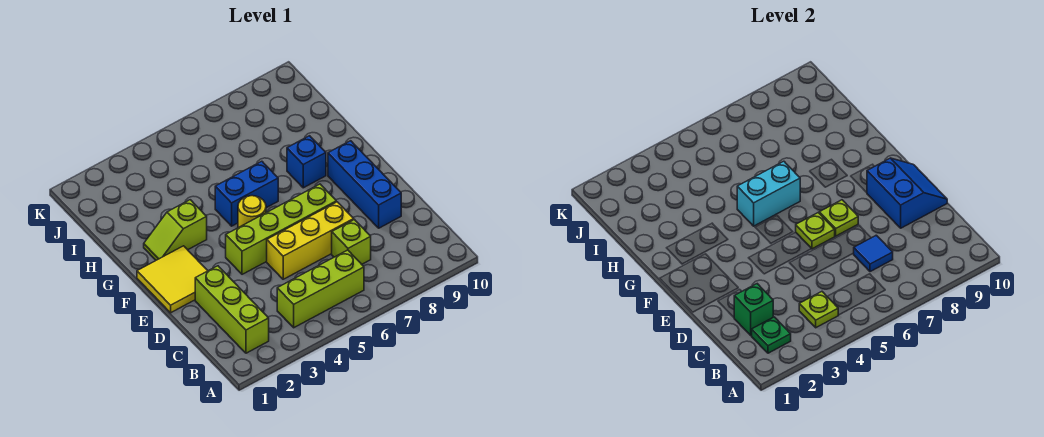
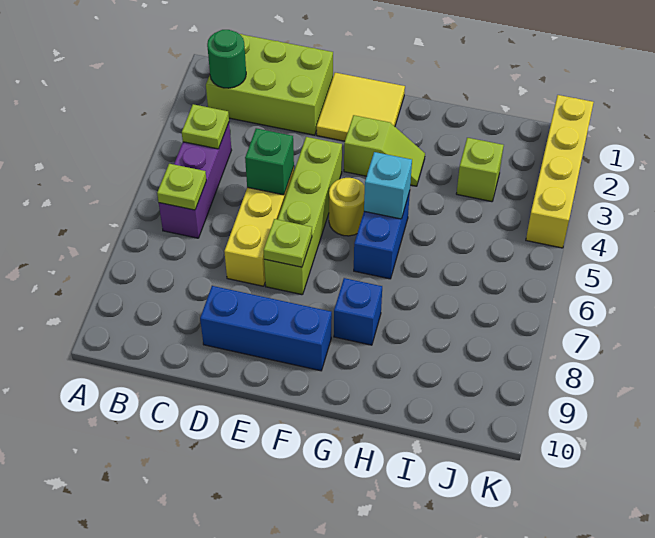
lime brick B2:D2 level 1 -> lime brick B1:D2 level 1
green plate B2 level 2 -> green round brick B2 level 2
lime brick B4:B6 level 1 -> purple brick B4:B6 level 1
green brick C2 level 2 -> green brick D5 level 2
lime brick C7 level 1 -> lime brick I3 level 1
blue tile C7 level 2 -> none
blue slope D9:E10 level 2 top 9 -> none
lime plate E6 level 2 -> lime plate B6 level 2
lime slope G2:G3 level 1 top 3 -> lime slope F3:G3 level 1 top F
cyan brick G5:G6 level 2 -> cyan brick G5 level 2
none -> yellow brick K1:K4 level 1

